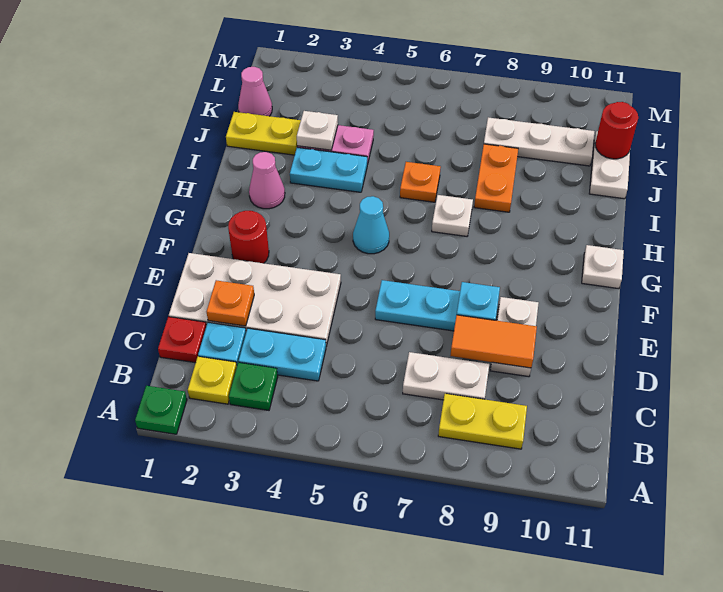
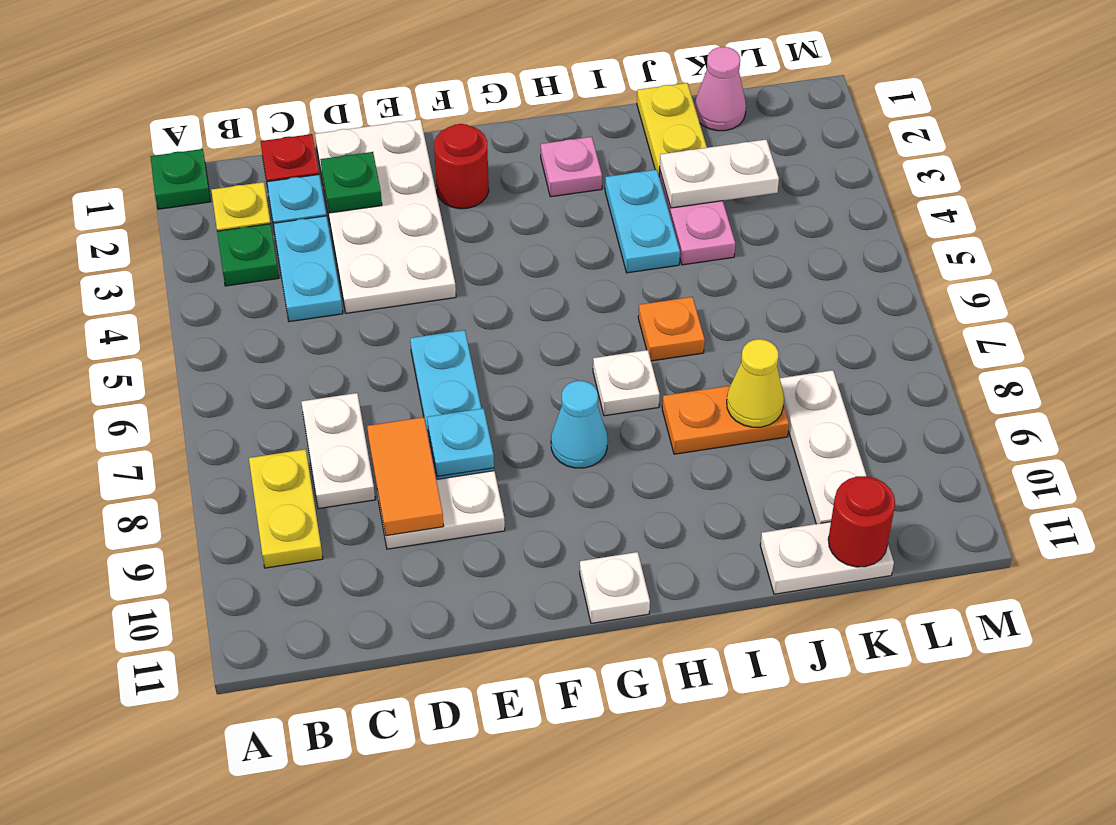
orange plate D2 level 2 -> green plate D2 level 2
cyan cone G5 level 1 -> cyan cone G8 level 1
pink cone H2 level 1 -> pink plate H2 level 1
white plate J3 level 2 -> white plate J3:K3 level 2
none -> yellow cone J8 level 2

